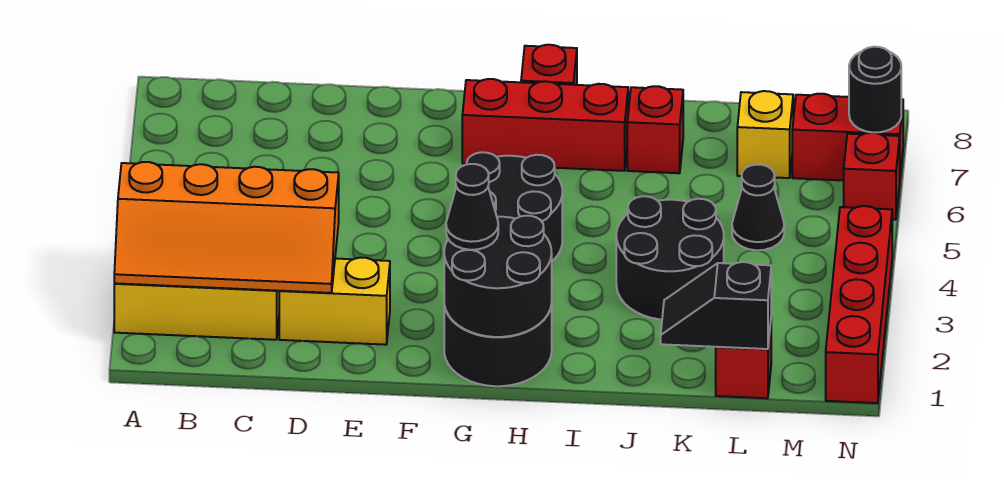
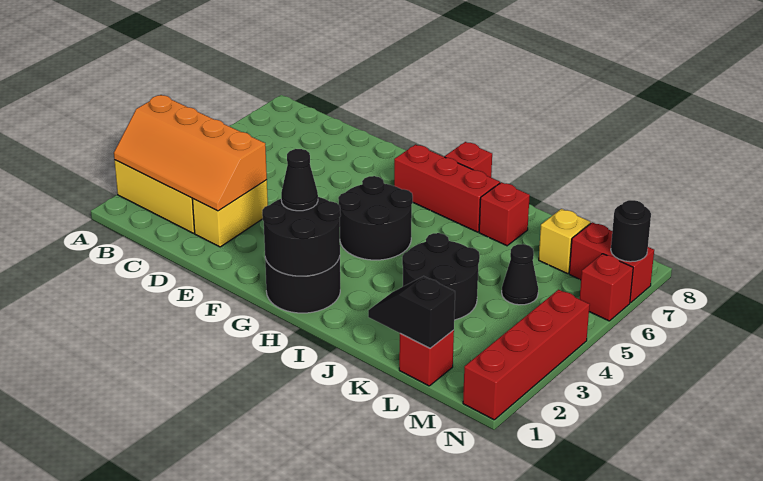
yellow brick D2:E2 level 1 -> yellow brick D2:D3 level 1

